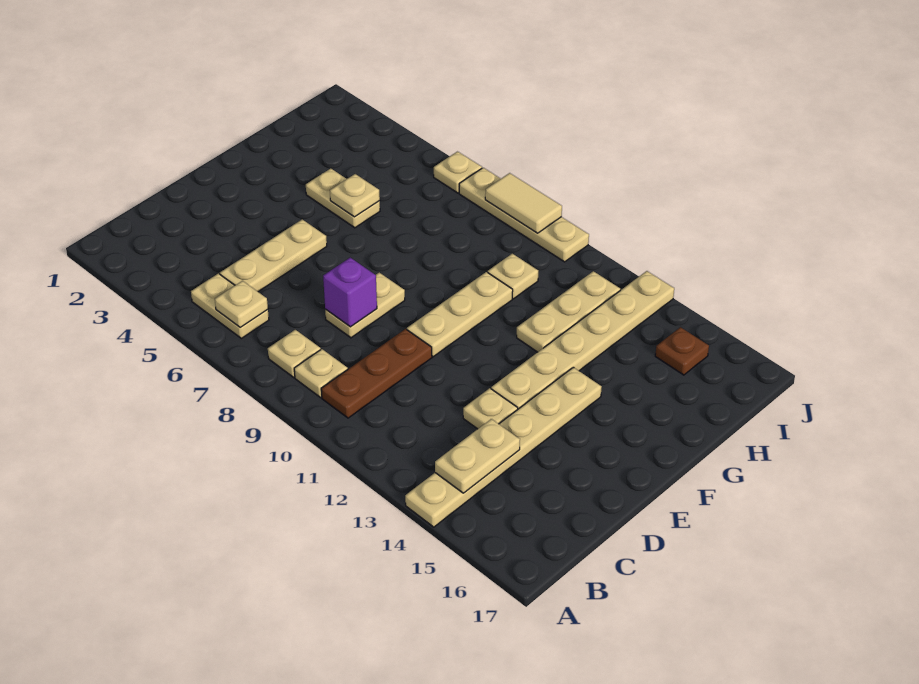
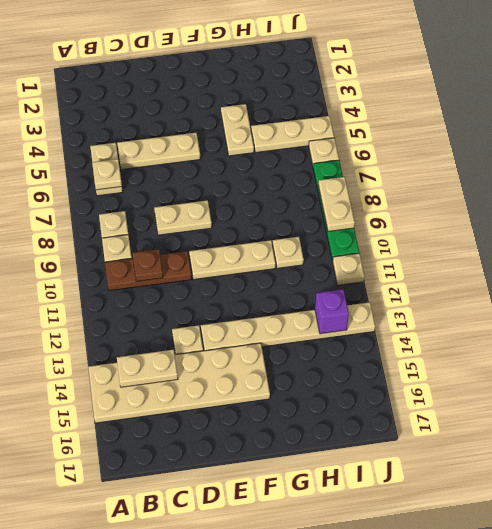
tan plate A14:F14 level 1 -> tan plate A14:F15 level 1
purple brick D8 level 2 -> purple brick I13 level 2
tan plate G5 level 2 -> tan plate J11 level 1
tan plate G12:I12 level 1 -> tan plate H5:J5 level 1
brown plate I15 level 1 -> brown plate C10 level 2
tan plate J7:J10 level 1 -> green plate J7:J10 level 1
tan tile J8:J9 level 2 -> tan plate J8:J9 level 2

